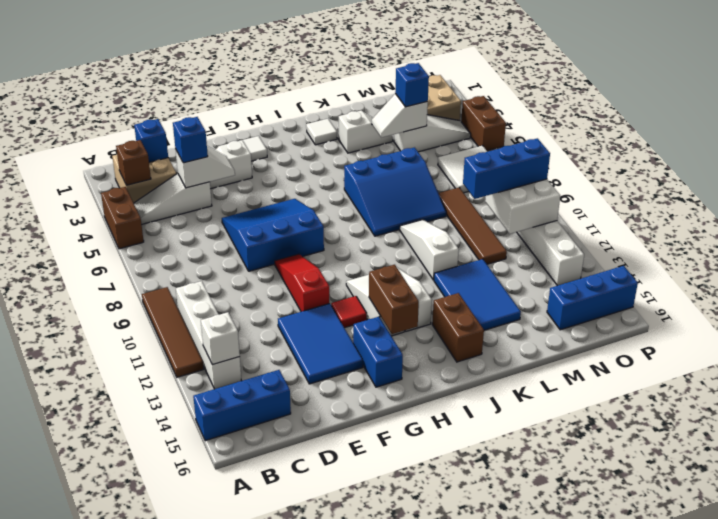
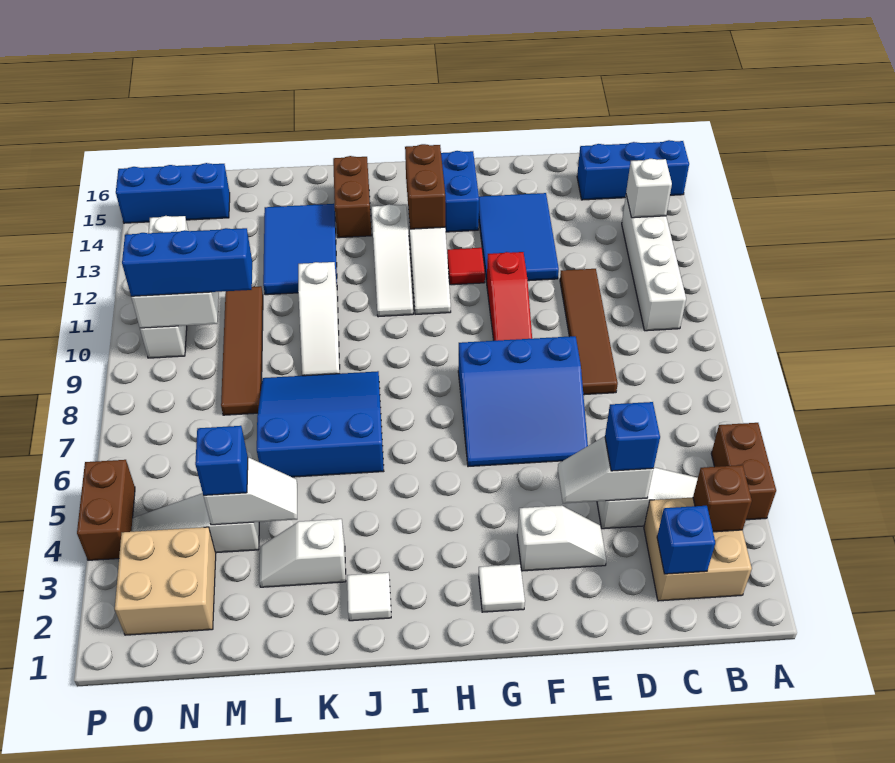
brown tile A9:A12 level 1 -> brown tile D8:D11 level 1
white tile N6:O7 level 1 -> none

